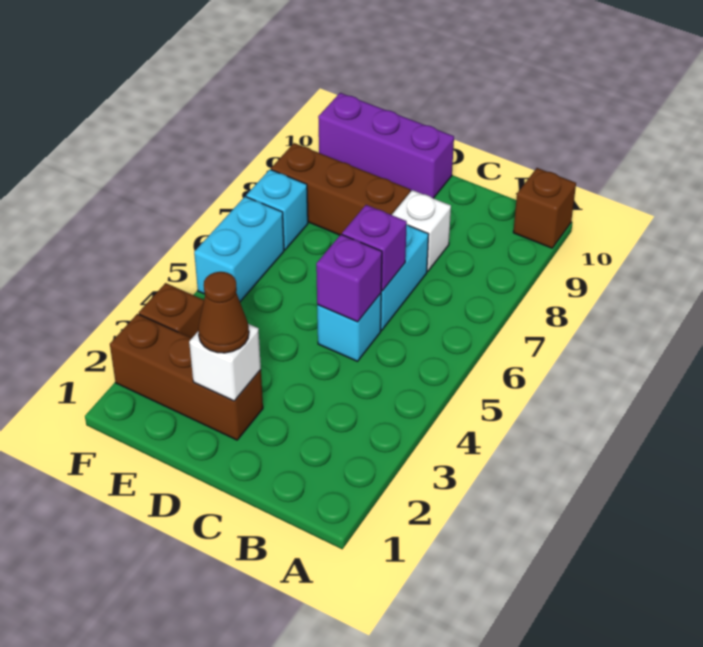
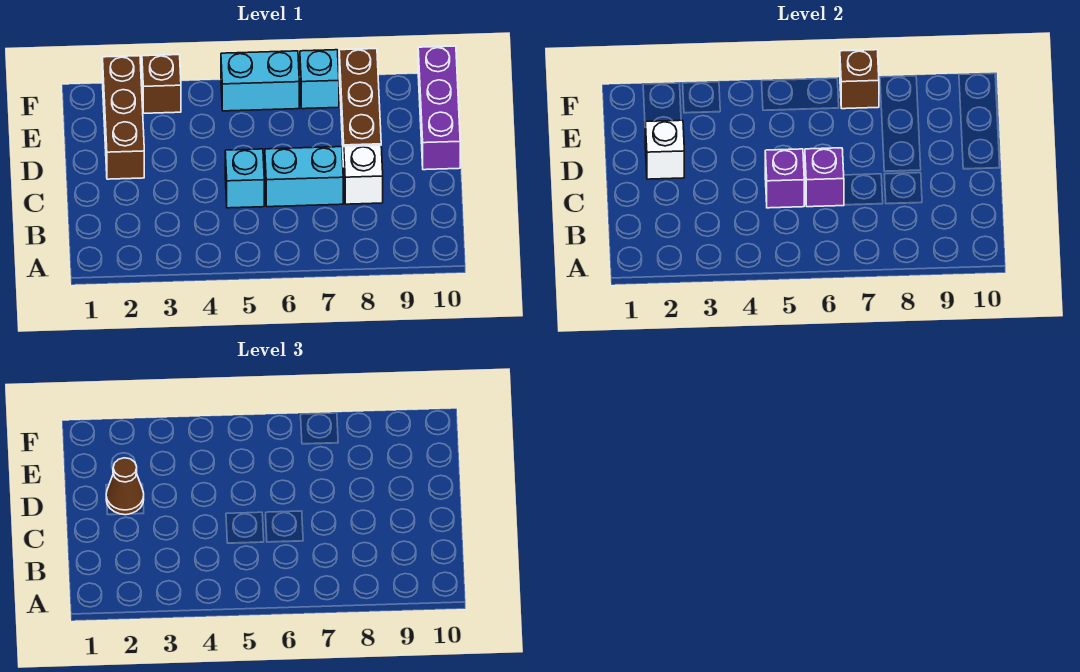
brown brick A10 level 1 -> brown brick F7 level 2

